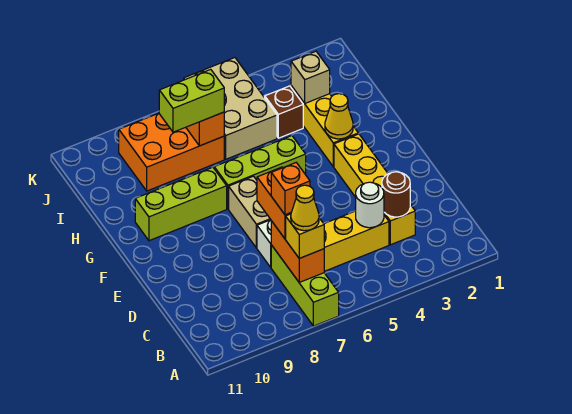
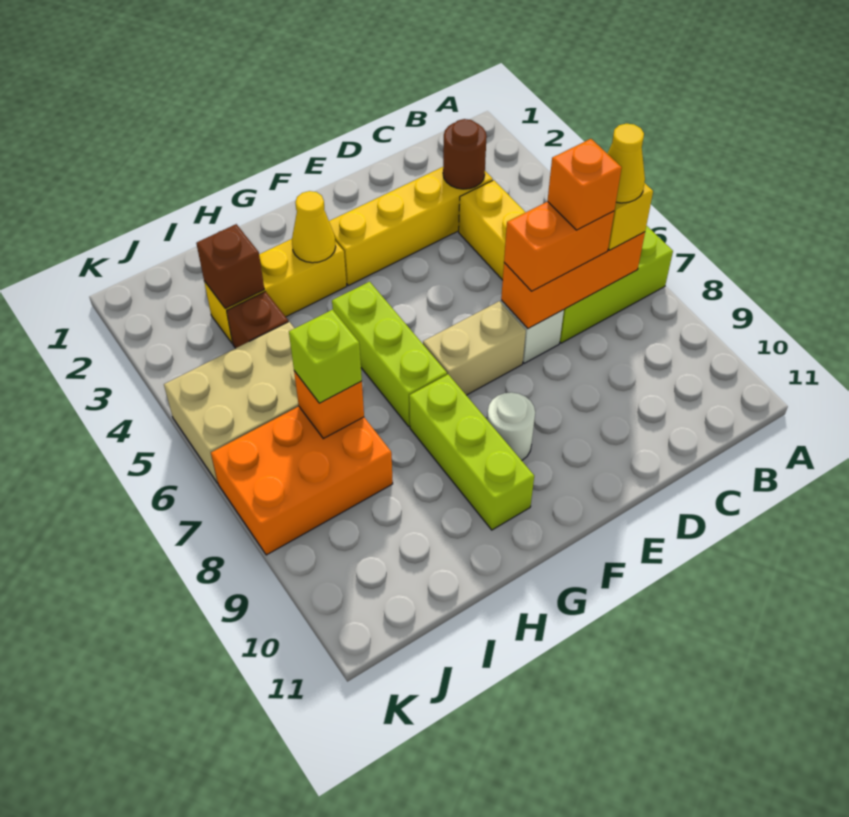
orange brick B7:C7 level 2 -> orange brick B7:D7 level 2
white round brick C4 level 2 -> white round brick F9 level 1
tan brick I3 level 2 -> brown brick I3 level 2
orange brick I7:J9 level 1 -> orange brick I7:K8 level 1
lime brick I7:I8 level 3 -> lime brick I7 level 3

